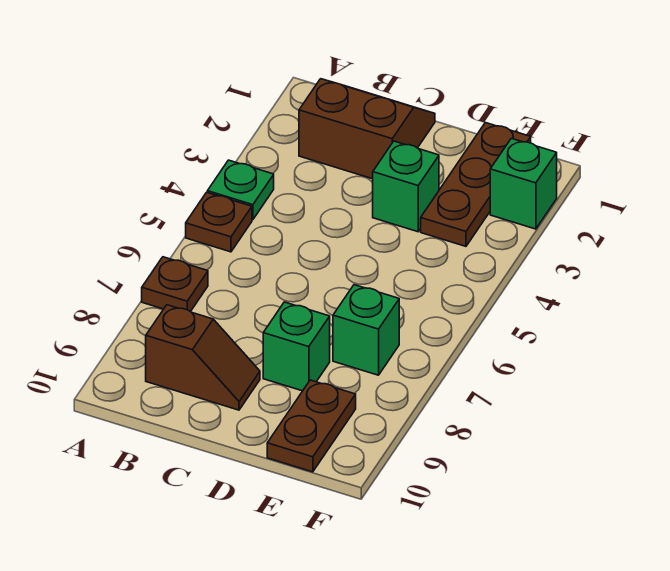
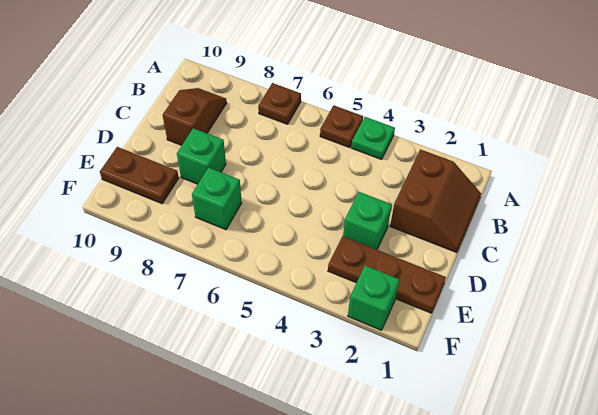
brown slope B9:C9 level 1 top B -> brown slope B9:C9 level 1 top C

